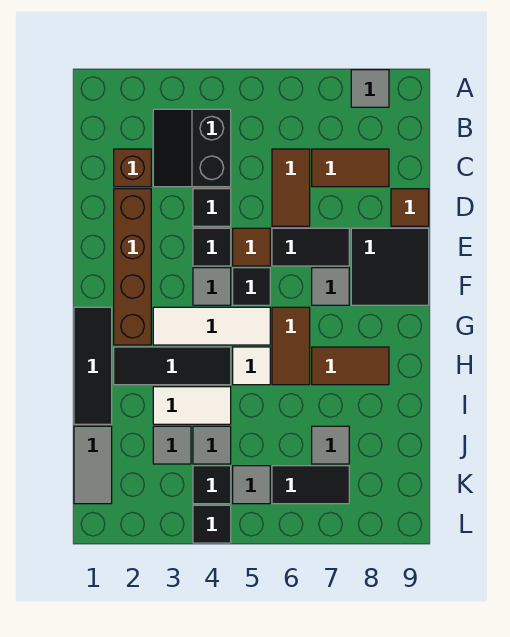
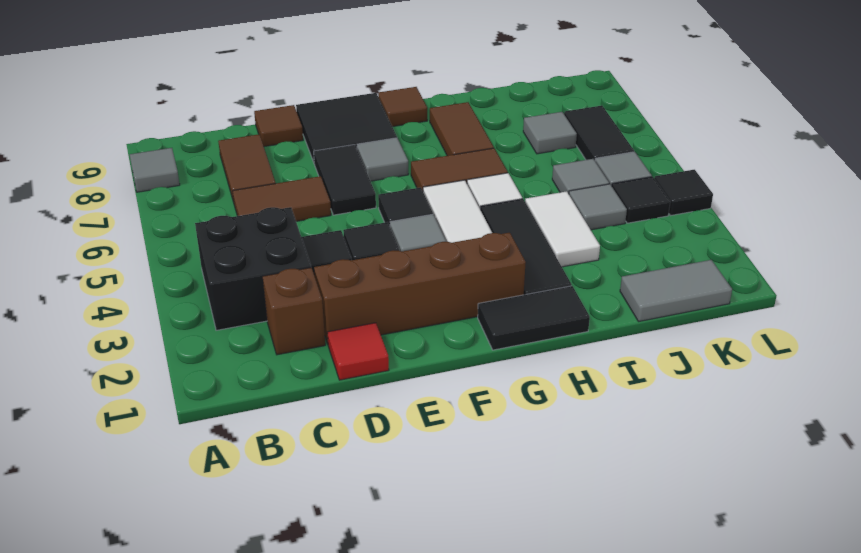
black slope B3:C4 level 1 top 4 -> black brick B3:C4 level 1
none -> red tile D1 level 1
brown tile E5 level 1 -> brown tile G9 level 1
black tile G1:I1 level 1 -> black tile G1:H1 level 1
grey tile J3 level 1 -> grey tile J5 level 1

